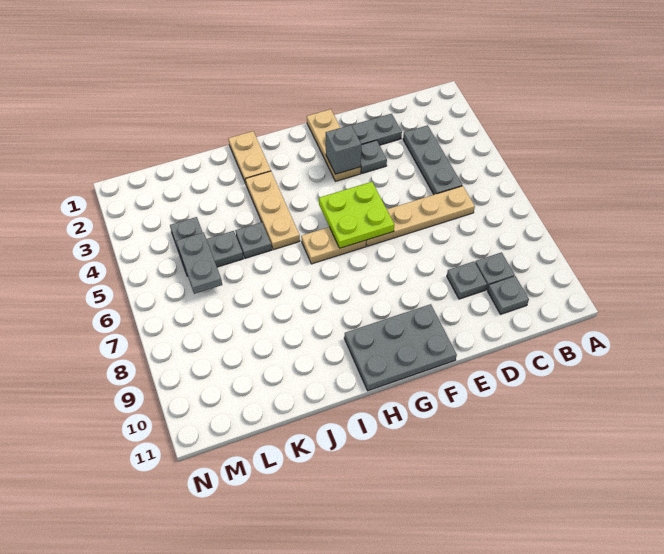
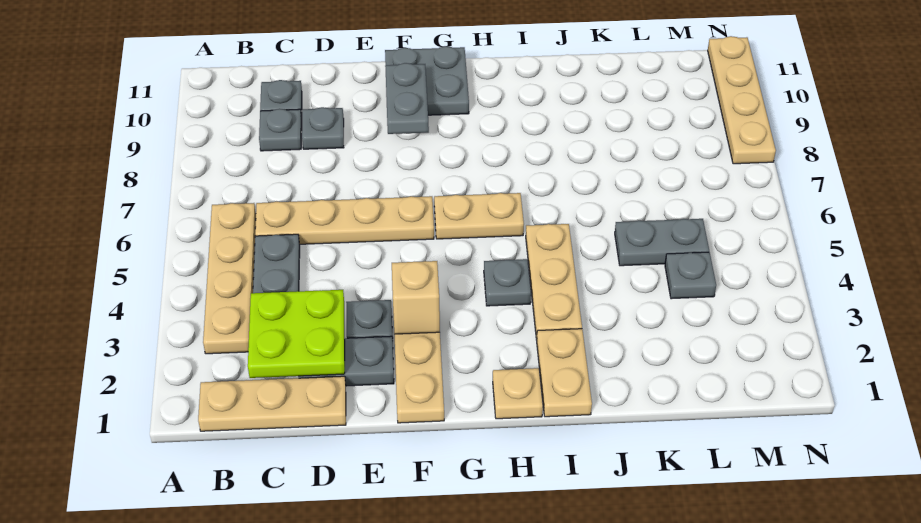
none -> tan plate B1:D1 level 1
none -> tan plate B3:B6 level 1
grey brick F3 level 2 -> tan brick F3 level 2
lime plate F5:G6 level 2 -> lime plate C2:D3 level 2
grey plate F10:H11 level 1 -> grey plate F10:G11 level 1
none -> tan plate H1 level 1
grey plate J5 level 1 -> grey plate H4 level 1
grey plate L5:L6 level 2 -> grey plate F9:F10 level 2
none -> tan plate N8:N11 level 1

